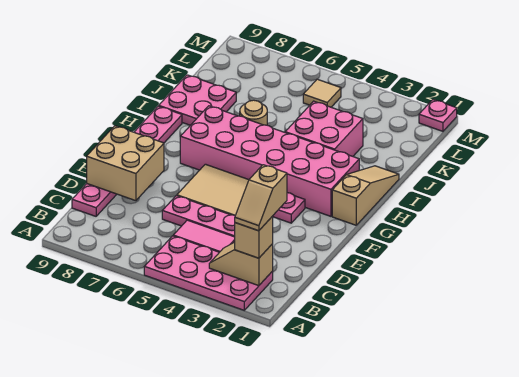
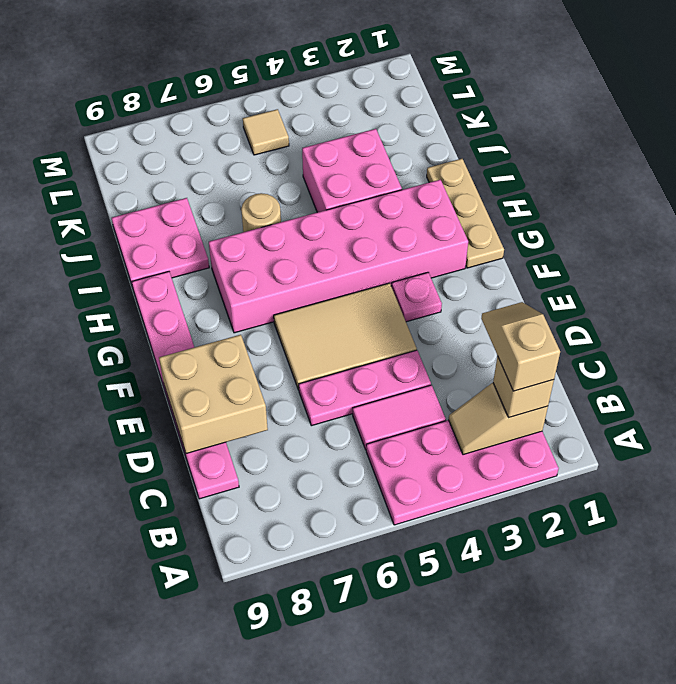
tan slope B2:C2 level 4 top C -> tan slope B2:C2 level 4 top B
tan slope G1:I1 level 1 top G -> tan plate G1:I1 level 1
pink plate M1 level 1 -> none

